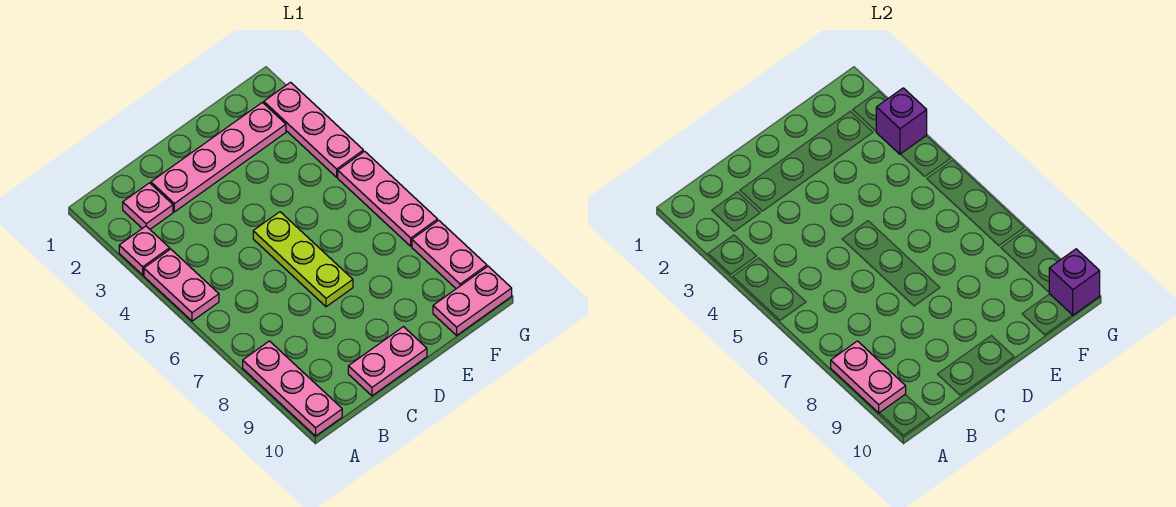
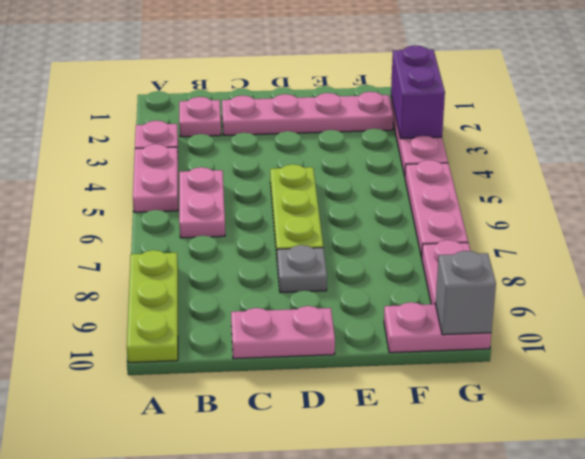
pink plate A8:A10 level 1 -> lime plate A8:A10 level 1
pink plate A8:A9 level 2 -> pink plate B5:B6 level 1
none -> grey plate D8 level 1
purple brick G3 level 2 -> purple brick G2:G3 level 2
purple brick G10 level 2 -> grey brick G10 level 2

